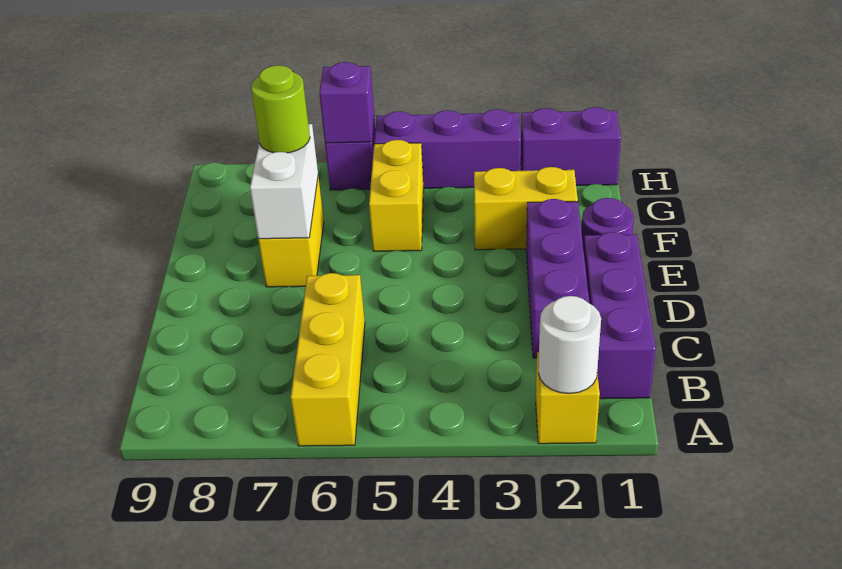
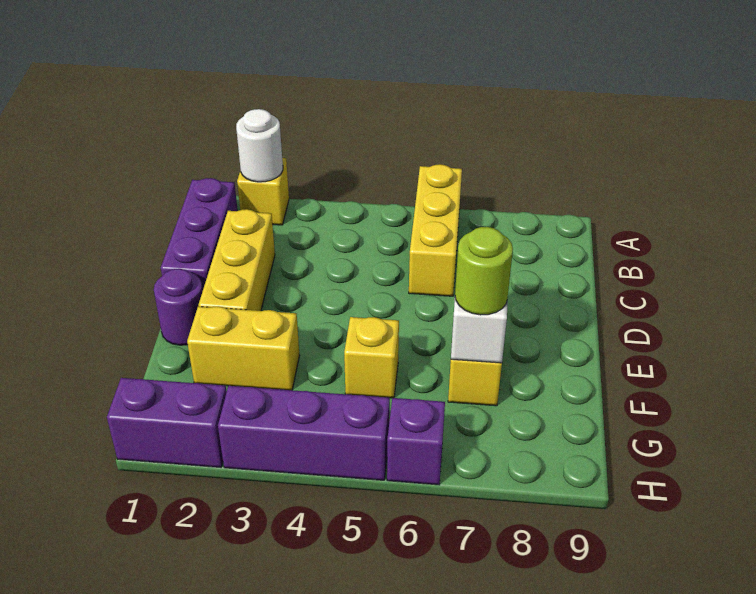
purple brick C2:E2 level 1 -> yellow brick C2:E2 level 1
yellow brick F5:G5 level 1 -> yellow brick F5 level 1
purple brick H6 level 2 -> none

